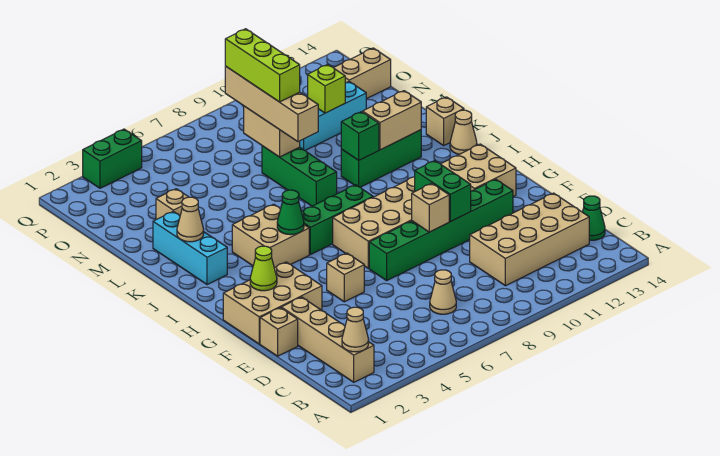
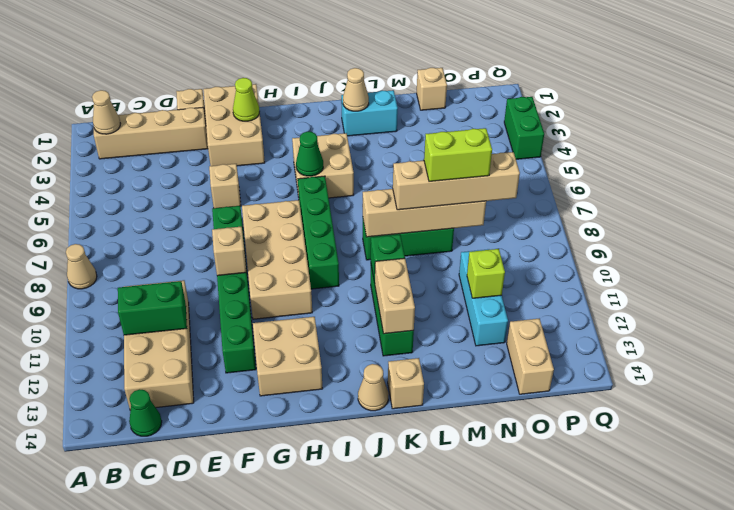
tan cone C7 level 1 -> tan cone A8 level 1
green brick F10:G10 level 2 -> green brick C11:D11 level 2
green brick I6:I8 level 1 -> green brick I6:I9 level 1
cyan brick J2:L2 level 1 -> cyan brick K2:L2 level 1
tan brick M3 level 1 -> tan brick N1 level 1
tan brick M8:N8 level 2 -> tan brick K8:N8 level 2
lime brick M8:O8 level 4 -> lime brick M8:N8 level 4

